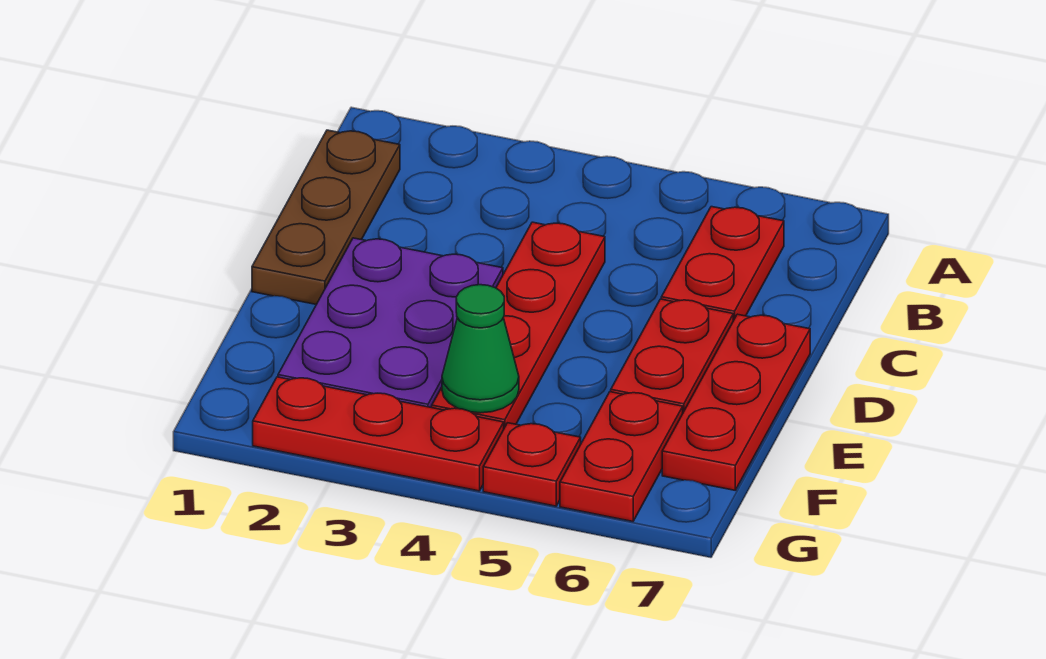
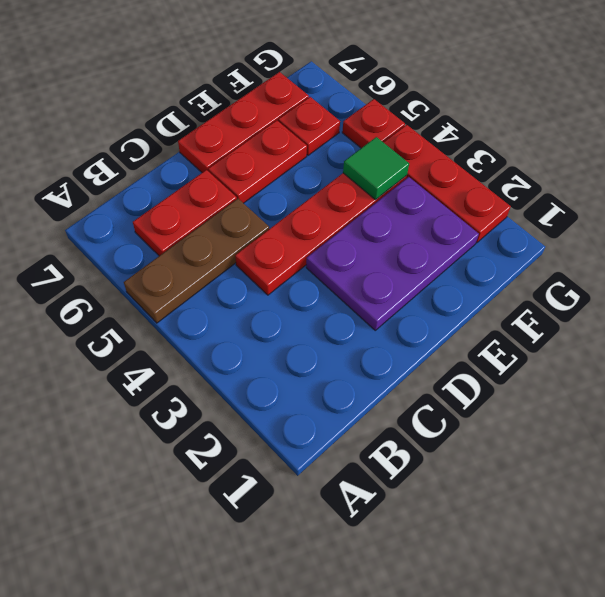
brown plate B1:D1 level 1 -> brown plate A5:C5 level 1
green cone F4 level 2 -> green tile F4 level 2
red plate F6:G6 level 1 -> red plate F6 level 1

